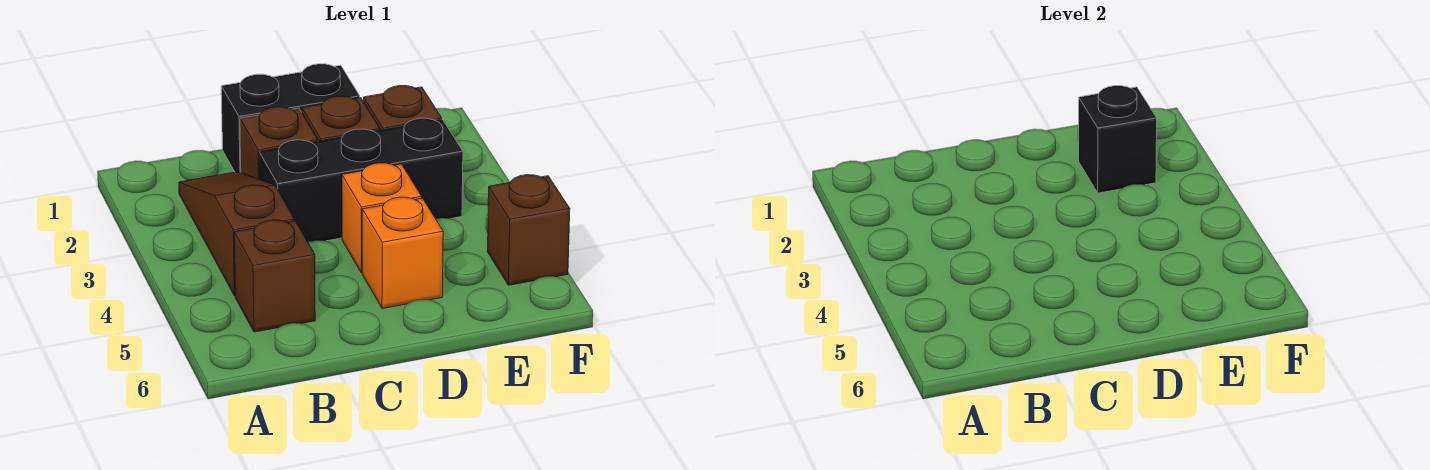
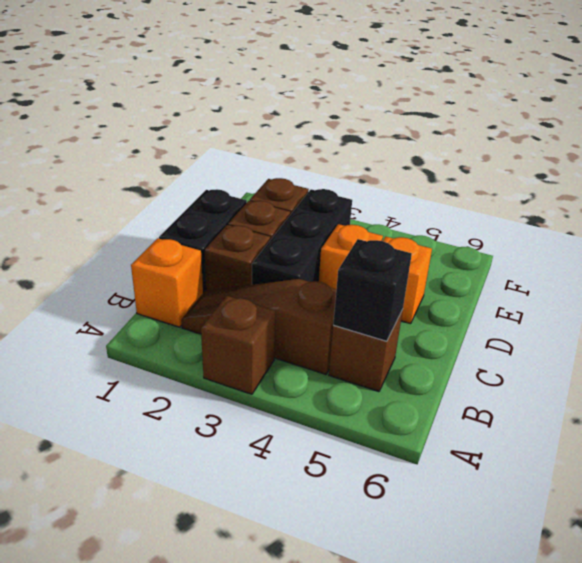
none -> orange brick B1 level 1
black brick E2 level 2 -> black brick B5 level 2
brown brick F5 level 1 -> brown brick A3 level 1

